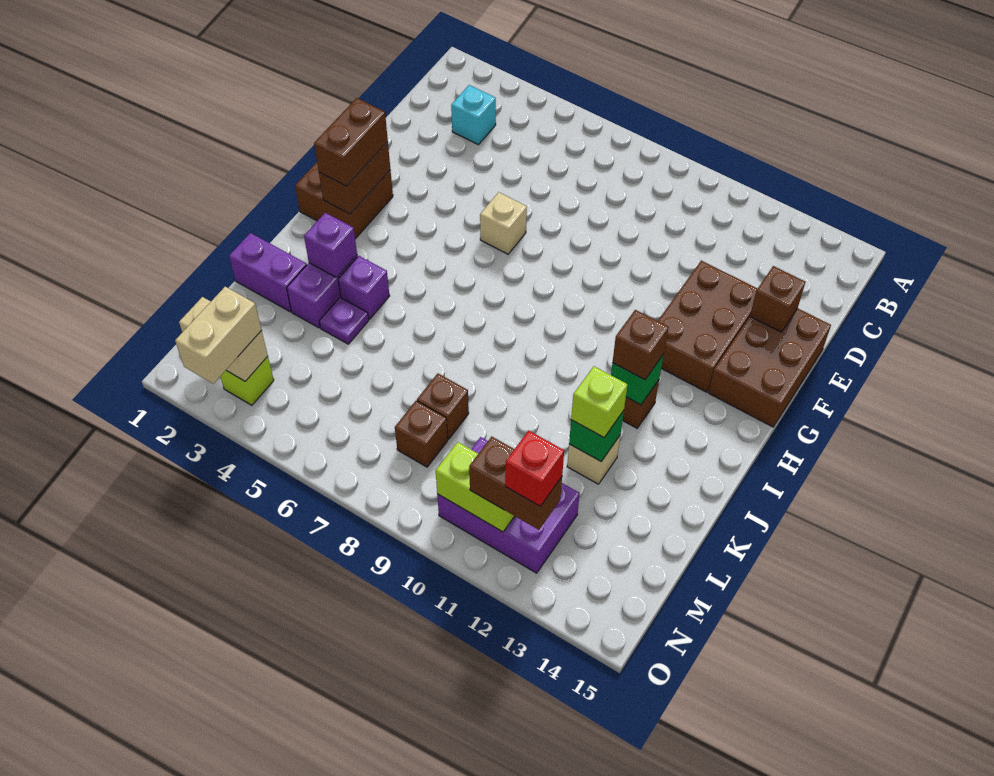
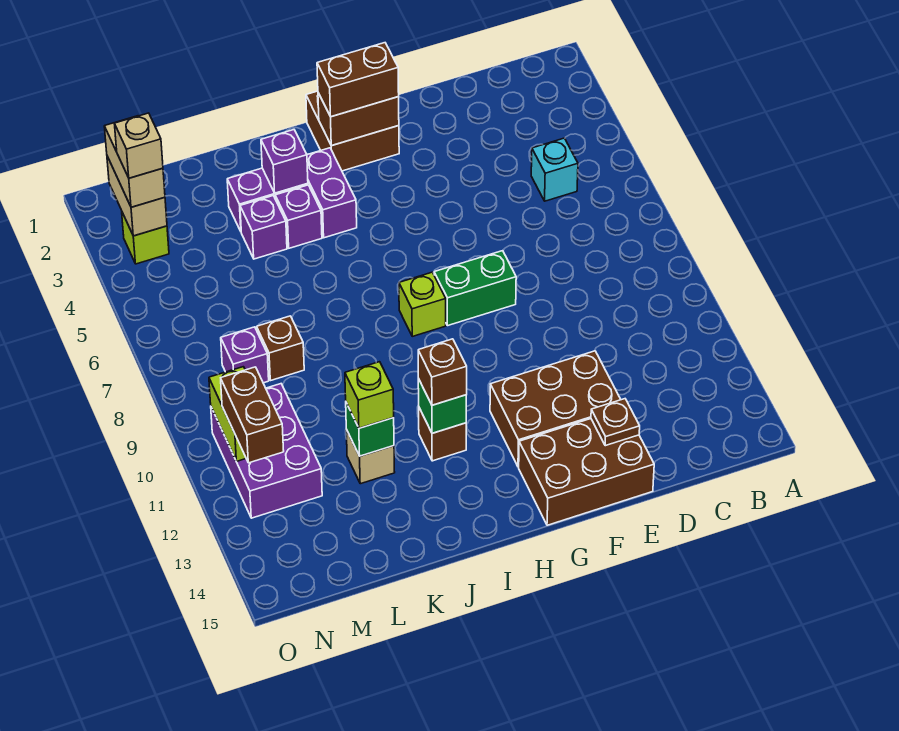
cyan brick C3 level 1 -> cyan brick C5 level 1
brown brick E14 level 2 -> brown plate E14 level 2
tan brick F6 level 1 -> tan brick N3 level 4
none -> green brick F8:G8 level 1
none -> lime brick H8 level 1
purple brick K1:K2 level 1 -> purple brick I3:I4 level 1
purple plate K4 level 1 -> purple brick K4 level 1
brown brick M8 level 1 -> purple brick M8 level 1
tan brick N3:O3 level 3 -> tan brick N2:N3 level 3
red brick N12 level 4 -> none

